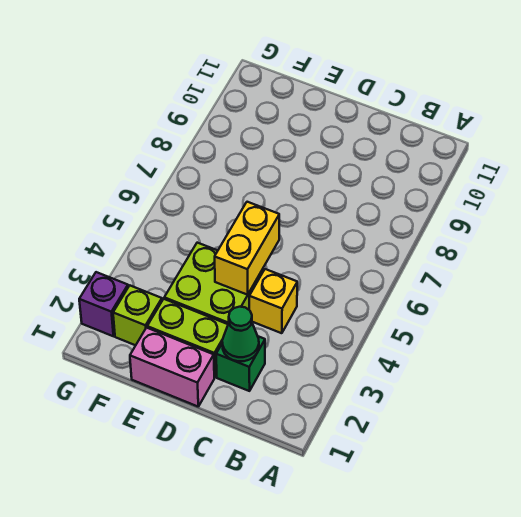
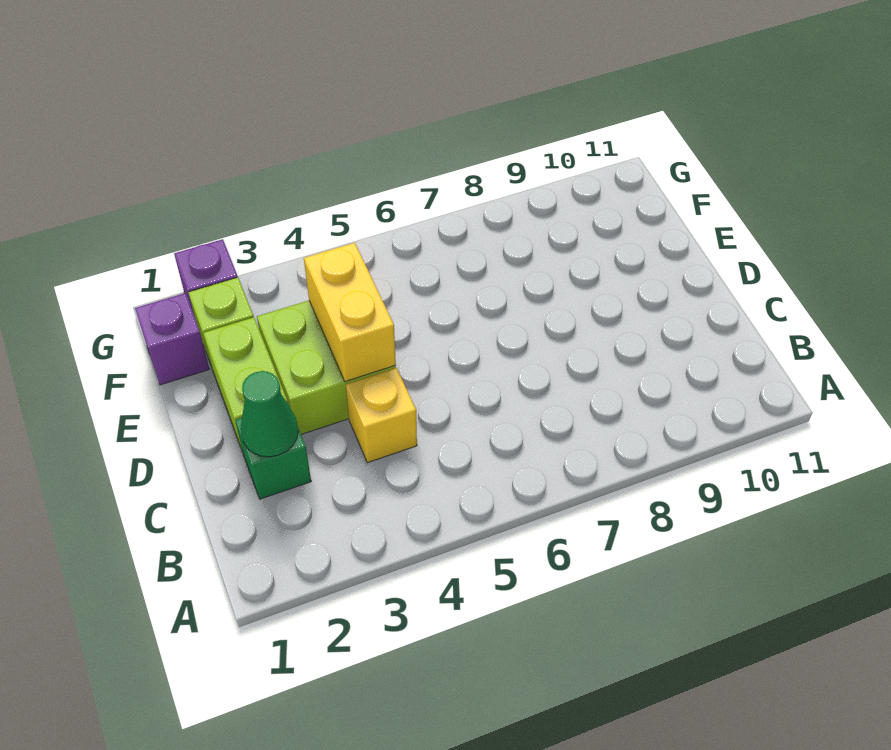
pink brick D1:E1 level 1 -> none
yellow brick D4:D5 level 2 -> yellow brick D4:E4 level 2
none -> purple brick F1 level 1

